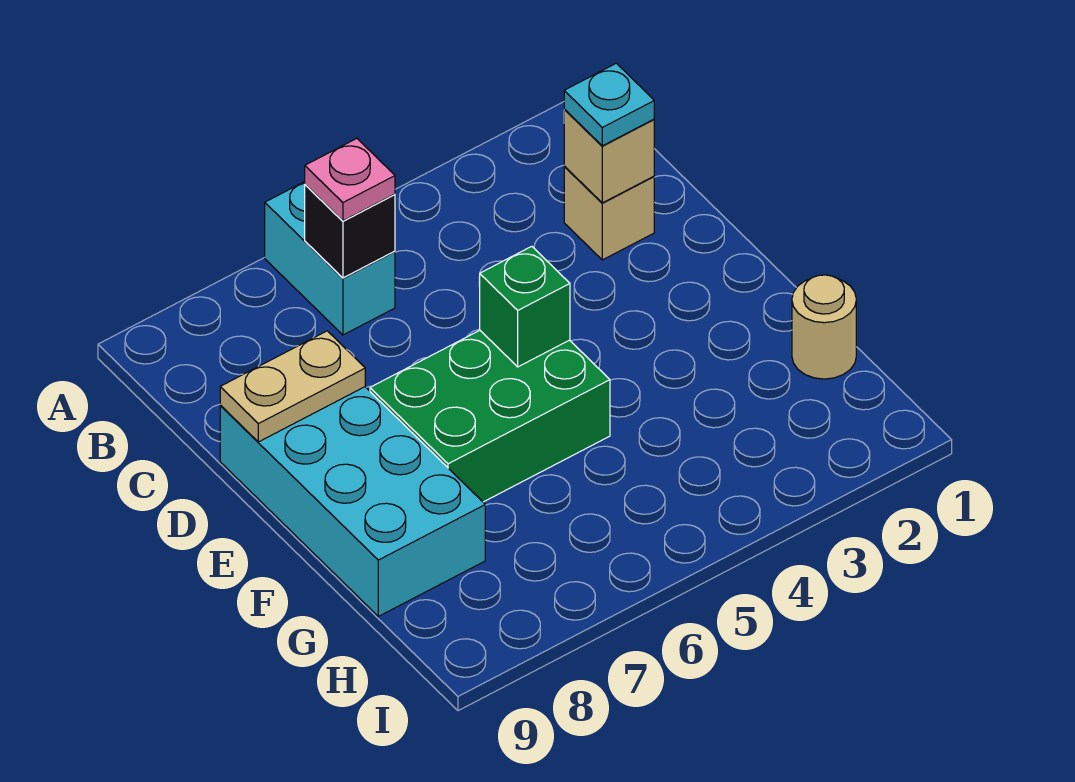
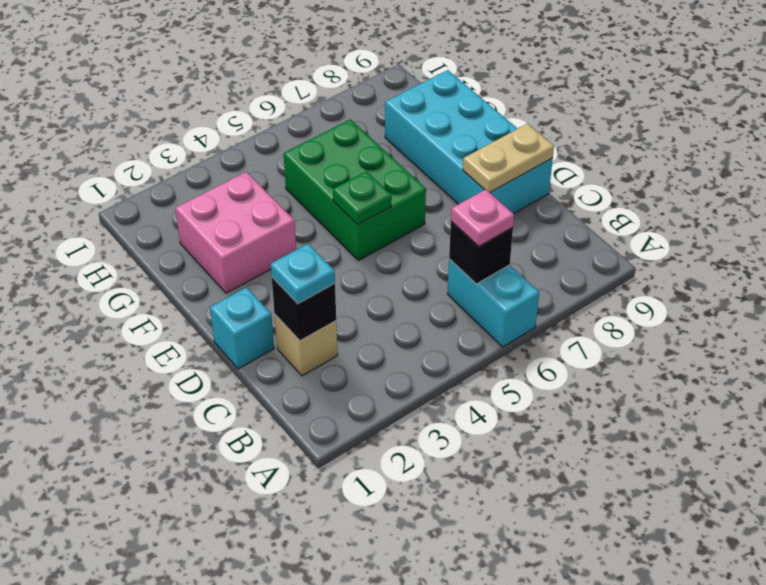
tan brick C2 level 2 -> black brick C2 level 2
none -> cyan brick D1 level 1
green brick E5:F7 level 1 -> green brick E5:G6 level 1
green brick E5 level 2 -> green plate E5 level 2
none -> pink brick F2:G3 level 1
tan round brick G1 level 1 -> none

